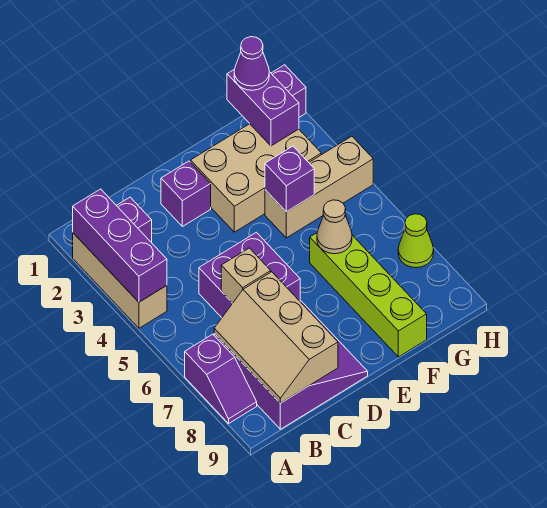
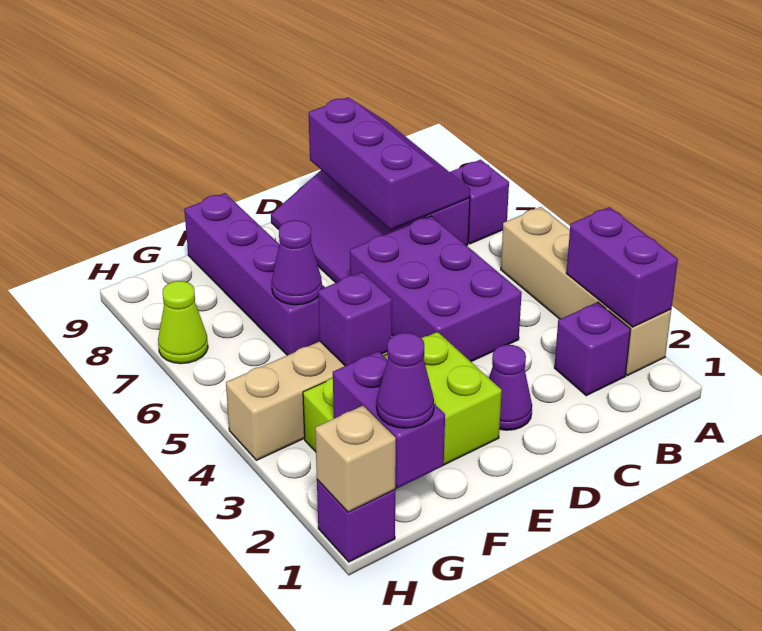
tan brick A2:A4 level 1 -> tan brick A2:A5 level 1
purple brick A2:A4 level 2 -> purple brick A2:A3 level 2
tan slope B7:C9 level 2 top C -> purple slope B7:C9 level 2 top C
purple brick C5:D6 level 1 -> purple brick C4:D6 level 1
tan brick C6 level 2 -> tan brick H1 level 2
purple brick D2 level 1 -> purple cone D2 level 1
tan brick E2:G3 level 1 -> lime brick E2:G3 level 1
lime brick F6:F9 level 1 -> purple brick F6:F9 level 1
tan cone F6 level 2 -> purple cone F6 level 2

